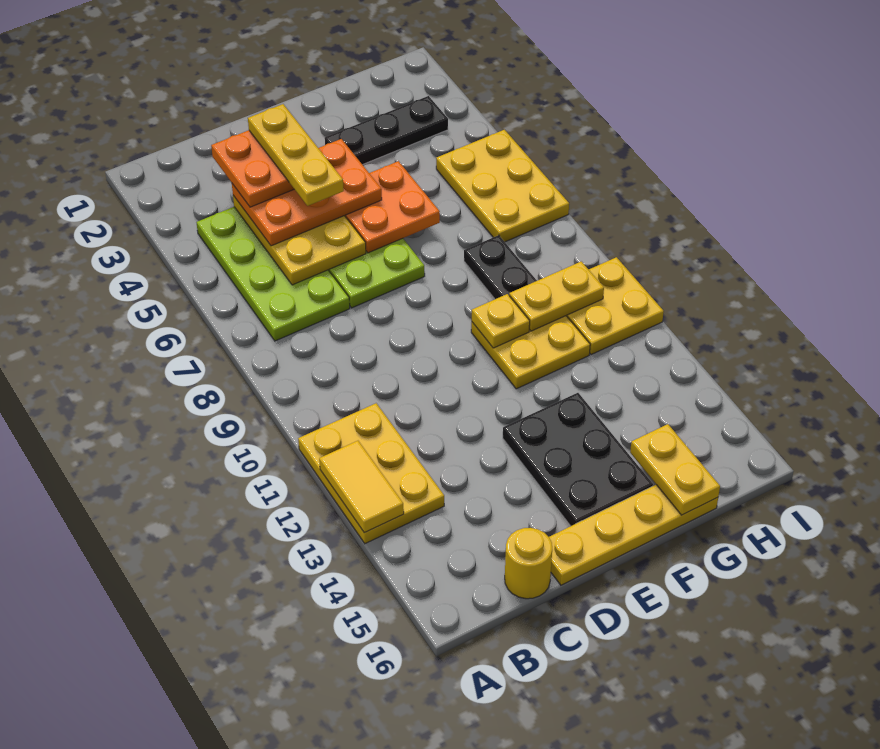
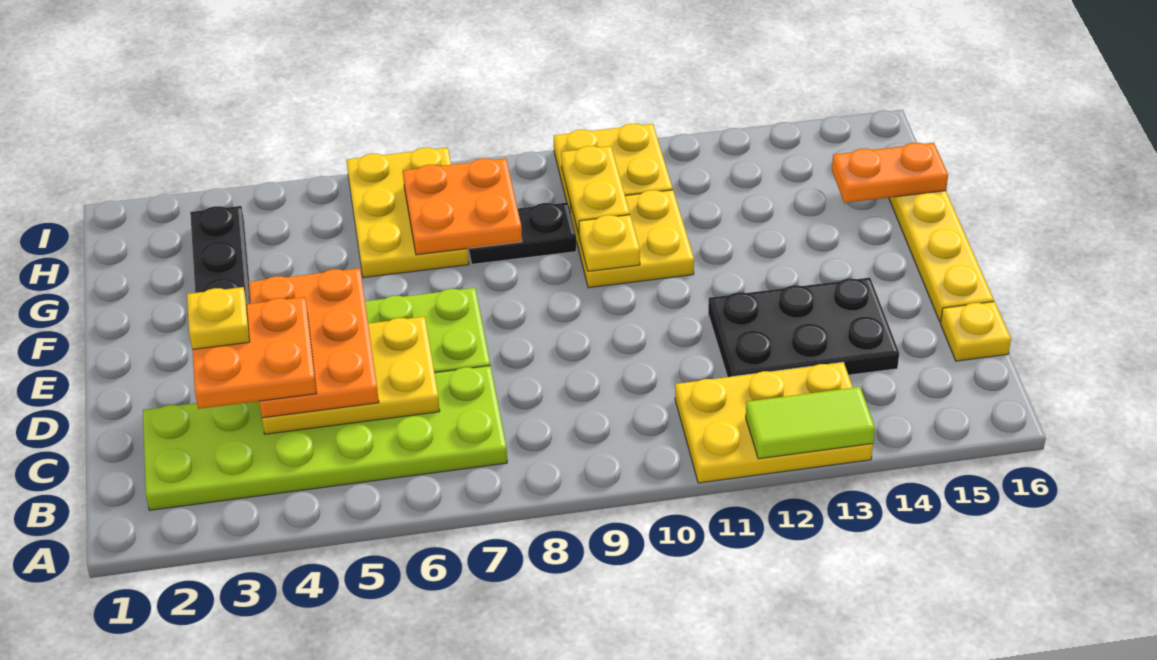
yellow tile A12:A13 level 2 -> lime tile A12:A13 level 2
lime plate B4:C7 level 1 -> lime plate B2:C7 level 1
yellow round brick C16 level 1 -> yellow plate C16 level 1
yellow plate D3:D5 level 5 -> yellow plate D3 level 5
orange plate E5:F6 level 2 -> orange plate G7:H8 level 2
black plate E13:F15 level 1 -> black plate C12:D14 level 1
yellow plate G15:G16 level 2 -> orange plate G15:G16 level 2
yellow plate H5:I7 level 1 -> yellow plate G6:I7 level 1

